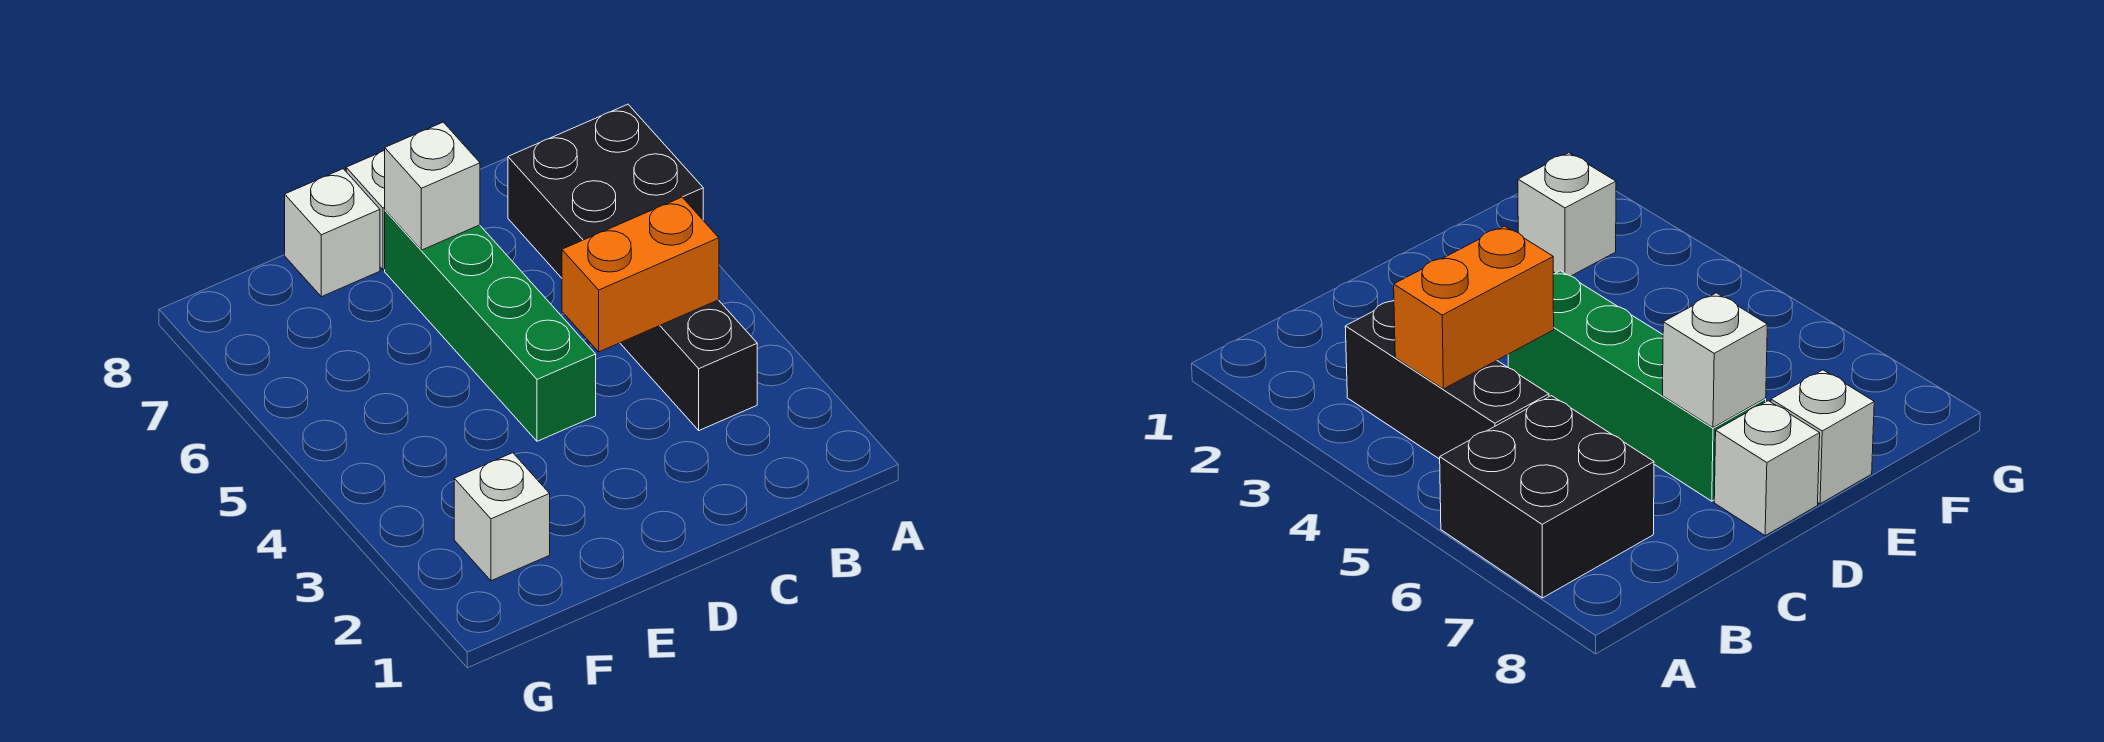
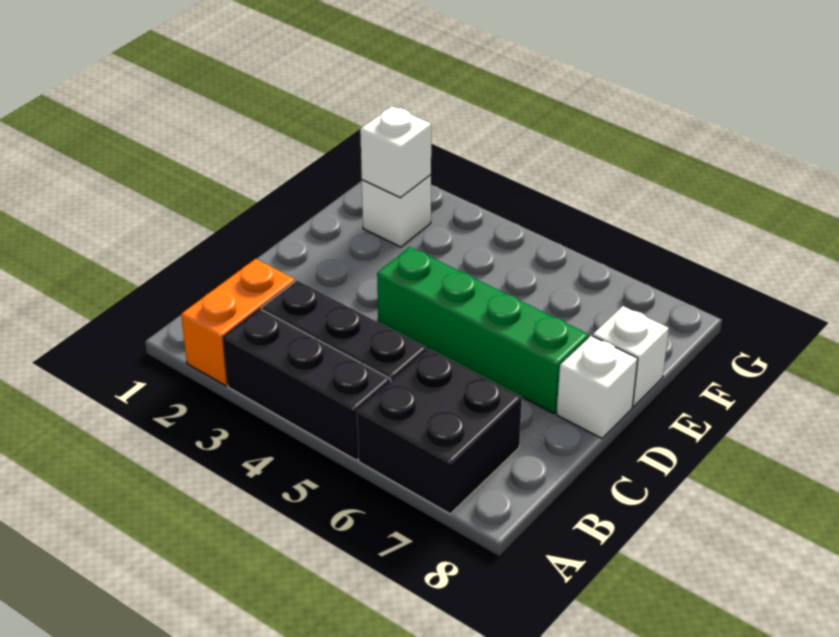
none -> black brick A3:A5 level 1
orange brick B4:C4 level 2 -> orange brick A2:B2 level 1
white brick D7 level 2 -> white brick F2 level 2

